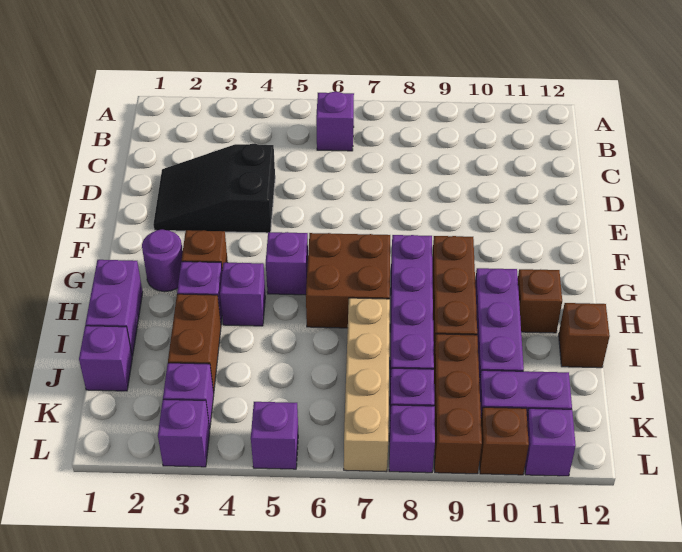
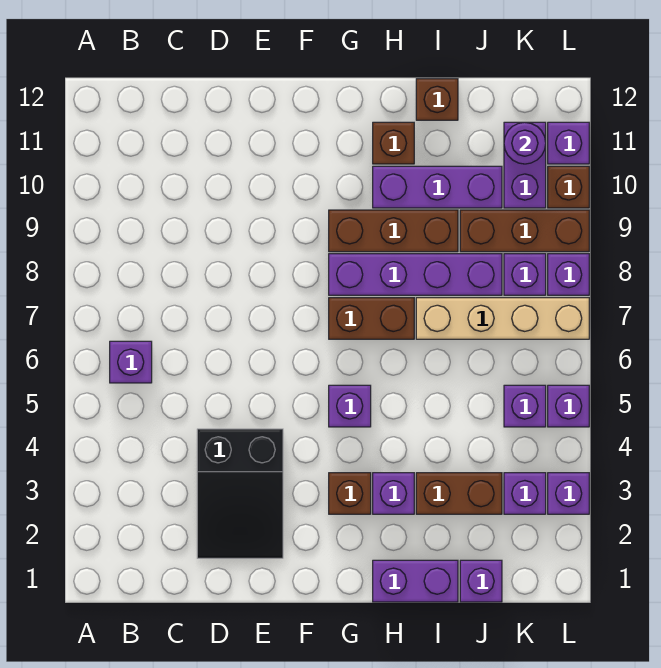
purple round brick G2 level 1 -> purple round brick K11 level 2
brown brick G6:H7 level 1 -> brown brick G7:H7 level 1
purple brick H4 level 1 -> purple brick K5 level 1

